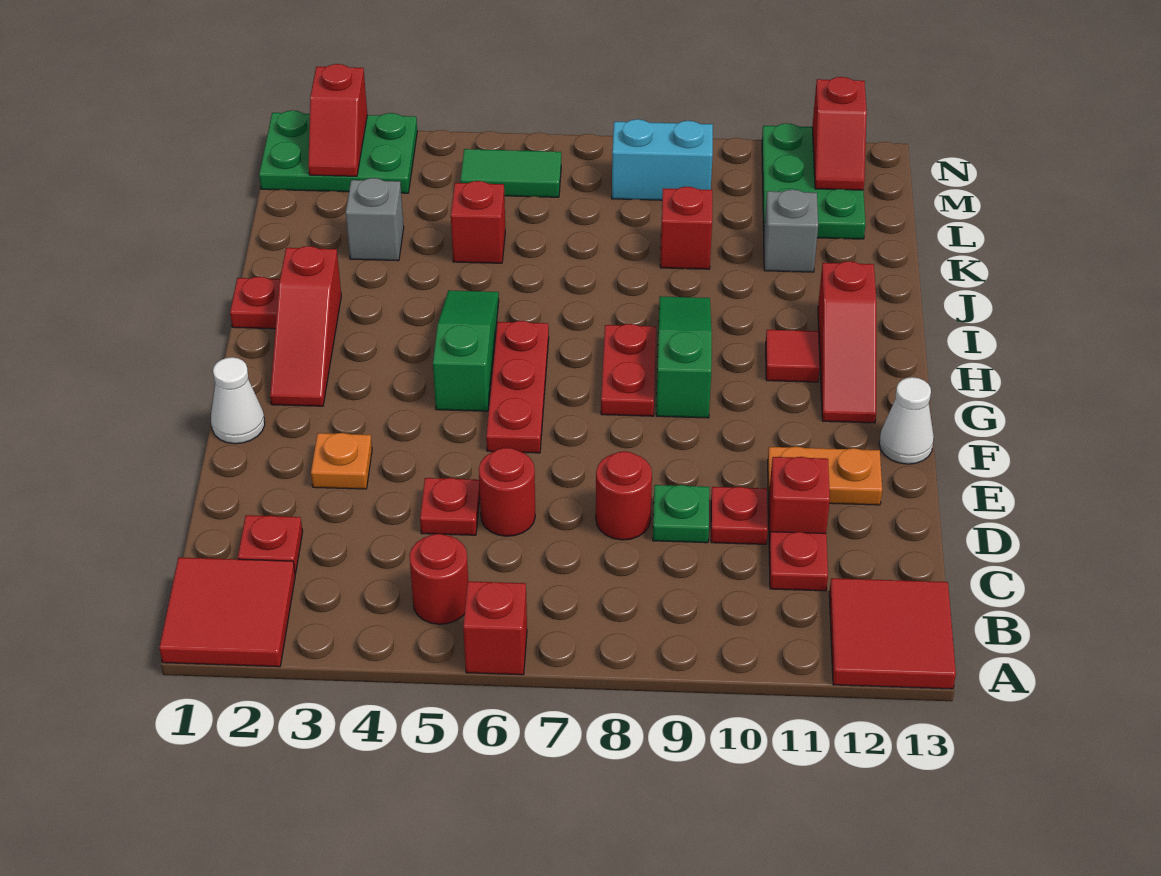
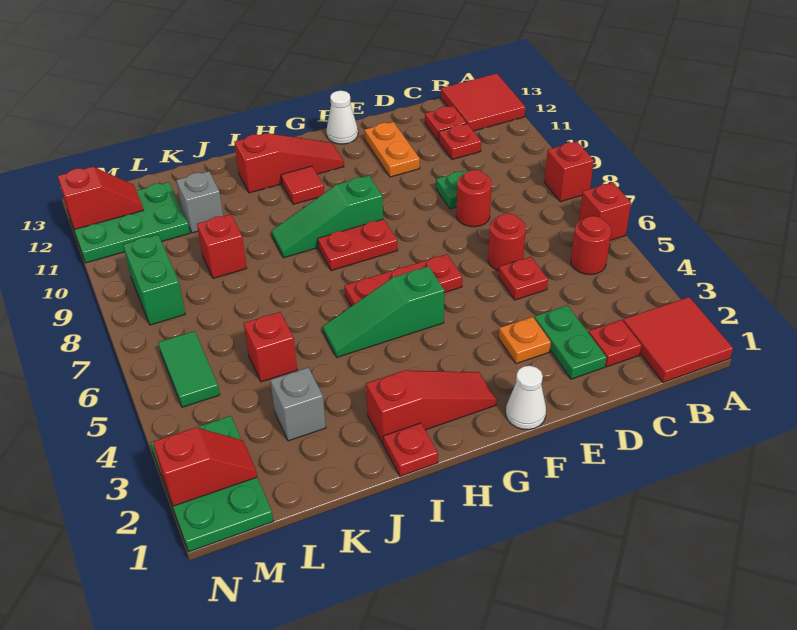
none -> green plate D2:D3 level 1
red plate D10 level 1 -> red plate C12 level 1
red brick D11 level 1 -> red brick A8 level 1
cyan brick M8:M9 level 1 -> green brick M8:M9 level 1

